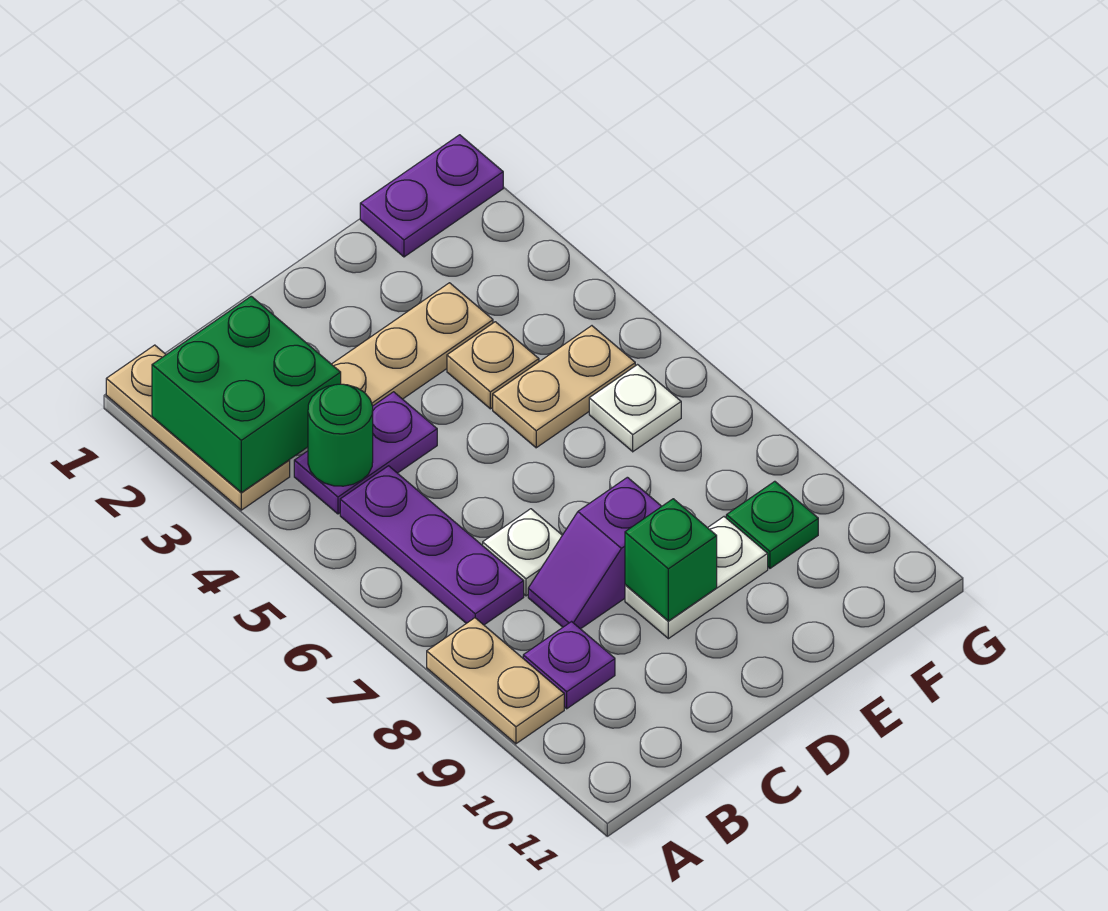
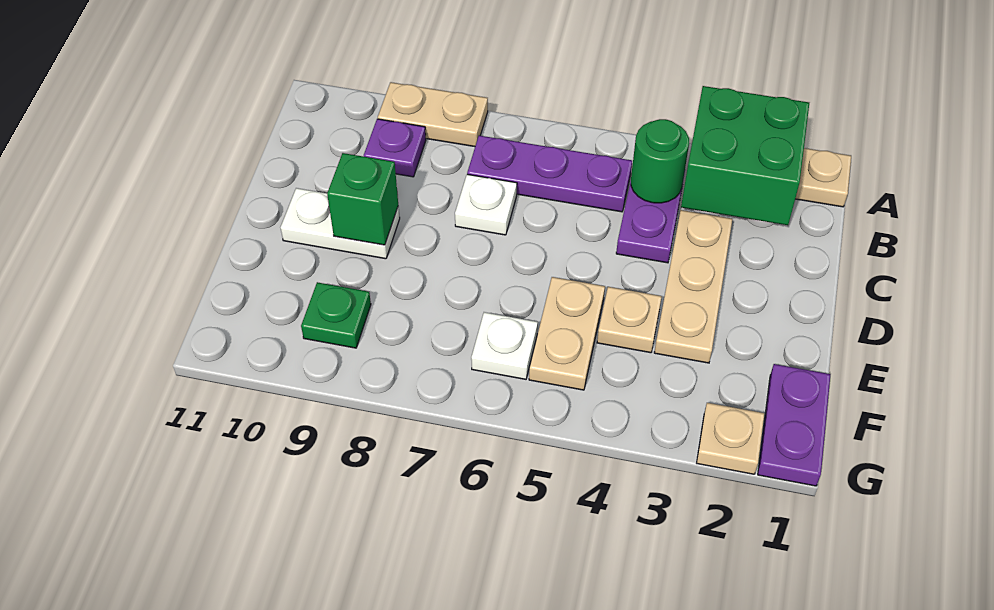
purple slope C8:D8 level 1 top D -> none
white plate D9:E9 level 1 -> white plate D9:D10 level 1
none -> tan plate G2 level 1

